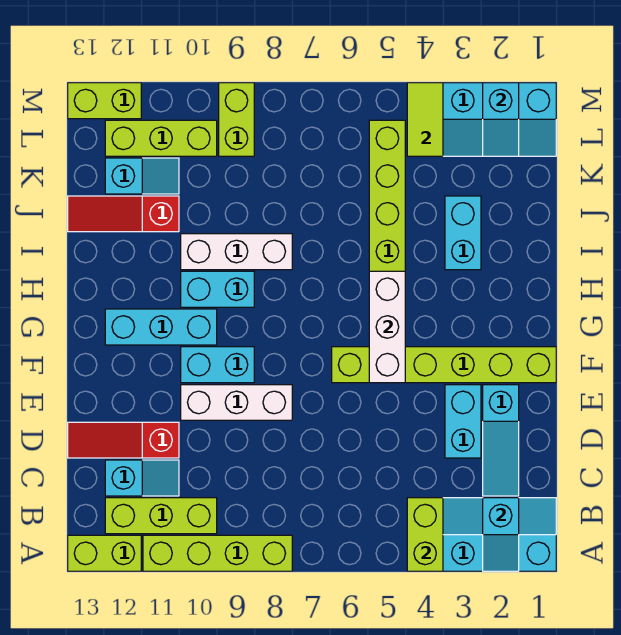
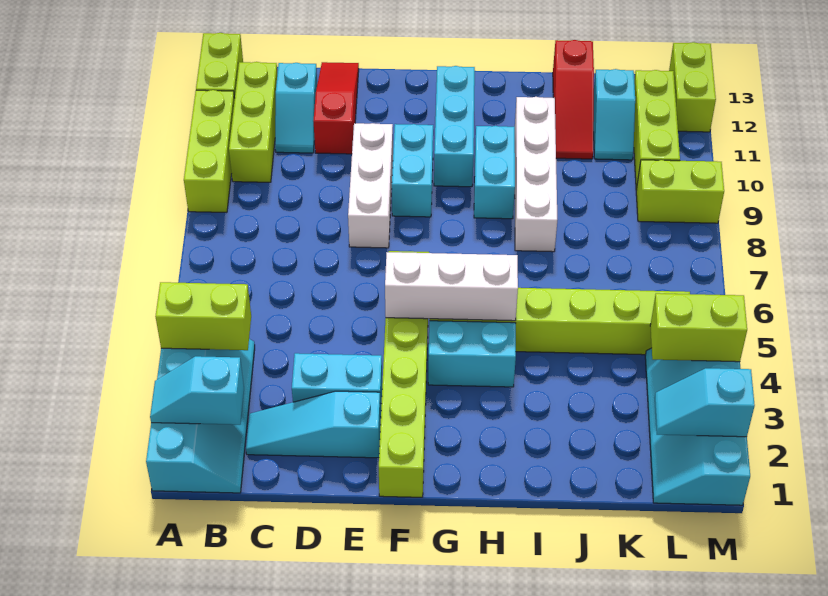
lime brick A8:A11 level 1 -> lime brick A9:A11 level 1
cyan brick I3:J3 level 1 -> cyan brick G4:H4 level 1
white brick I8:I10 level 1 -> white brick I8:I11 level 1
red slope J11:J13 level 1 top 11 -> red slope J11:J13 level 1 top 13
lime tile L4:M4 level 2 -> lime brick L4:M4 level 2

